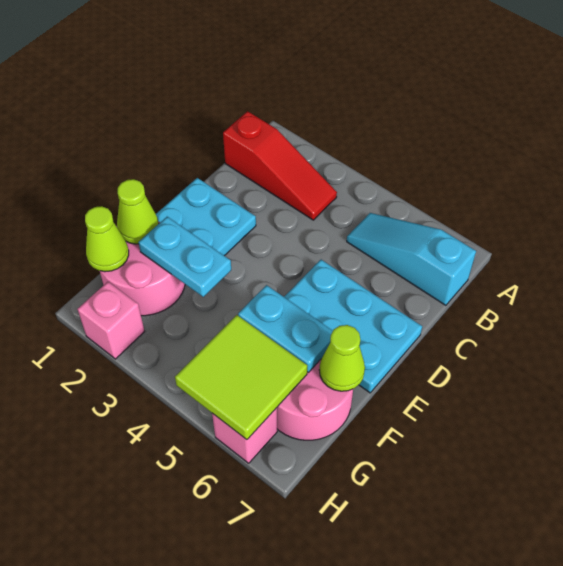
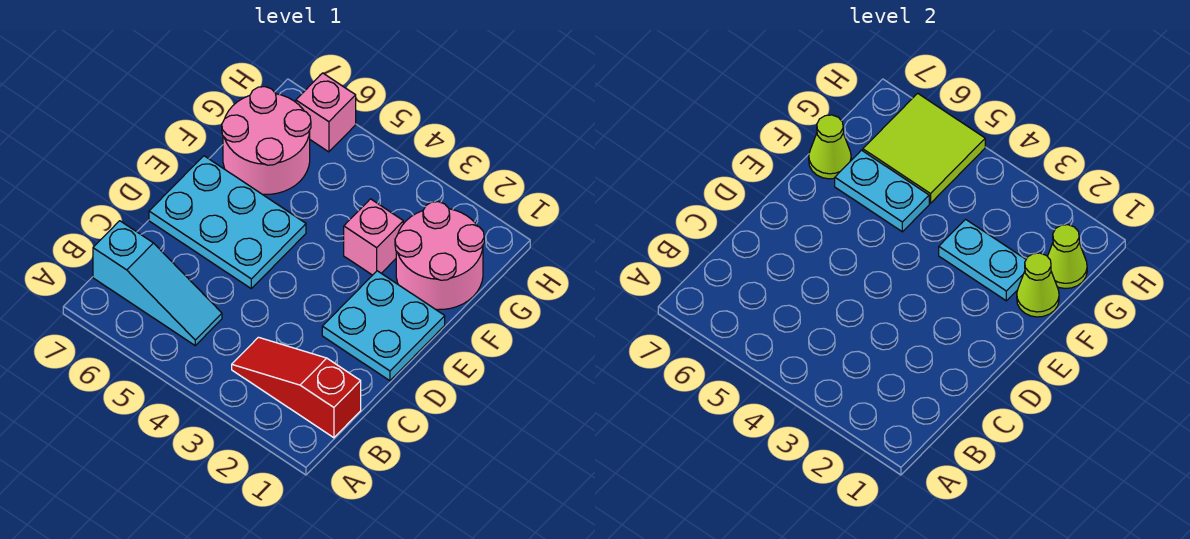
pink brick H2 level 1 -> pink brick F3 level 1

